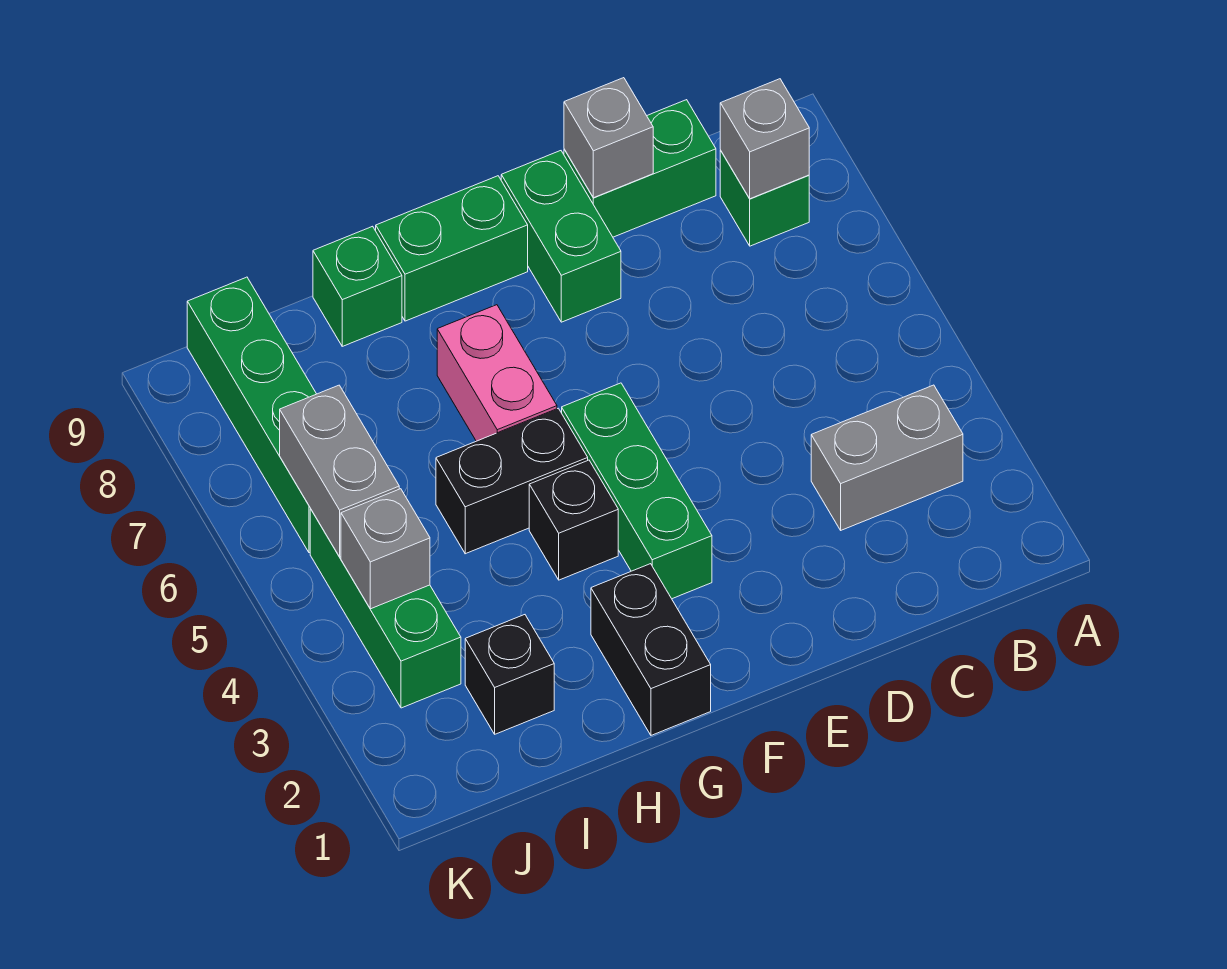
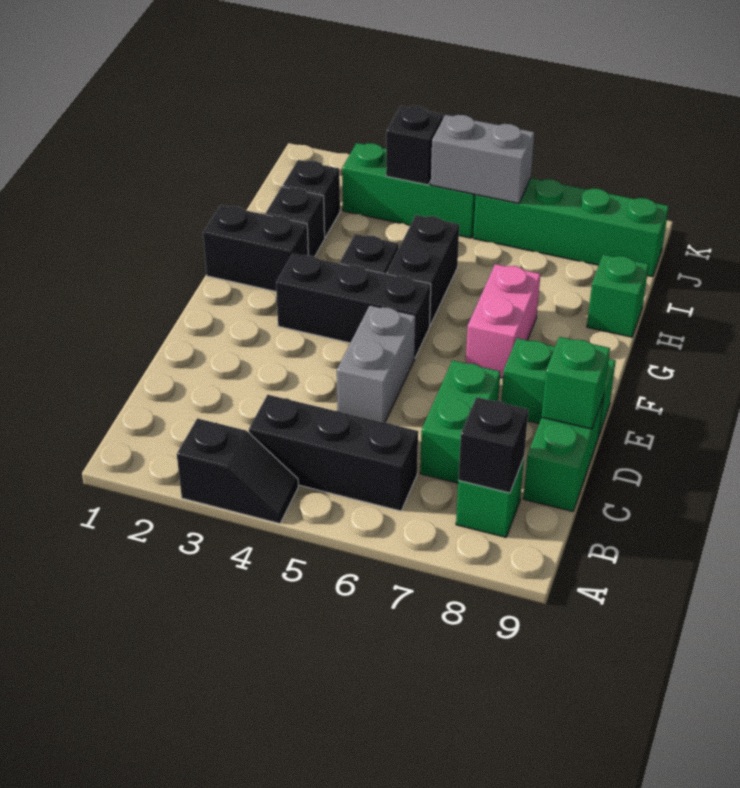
none -> black slope A3:A4 level 1 top 3
grey brick B3:C3 level 1 -> grey brick D5:E5 level 1
none -> black brick B4:B6 level 1
grey brick B8 level 2 -> black brick B8 level 2
grey brick D9 level 2 -> green brick D9 level 2
green brick F3:F5 level 1 -> black brick F3:F5 level 1
green brick F9:G9 level 1 -> green brick C7:D7 level 1
pink brick G6:G7 level 1 -> pink brick F7:G7 level 1
none -> black brick H2 level 1
grey brick J4 level 2 -> black brick J4 level 2

